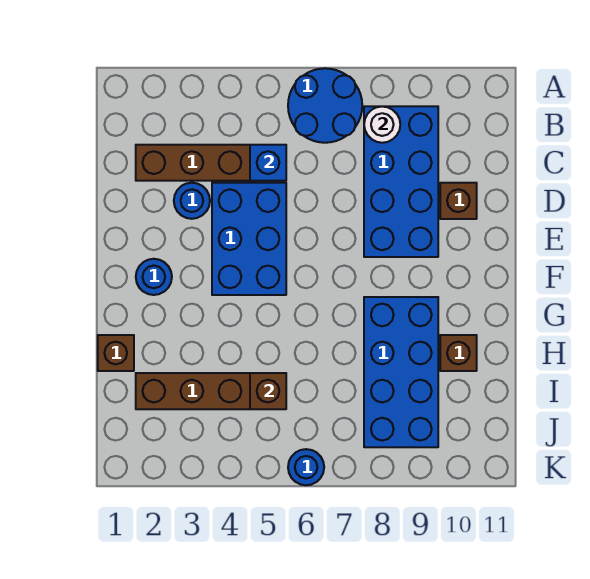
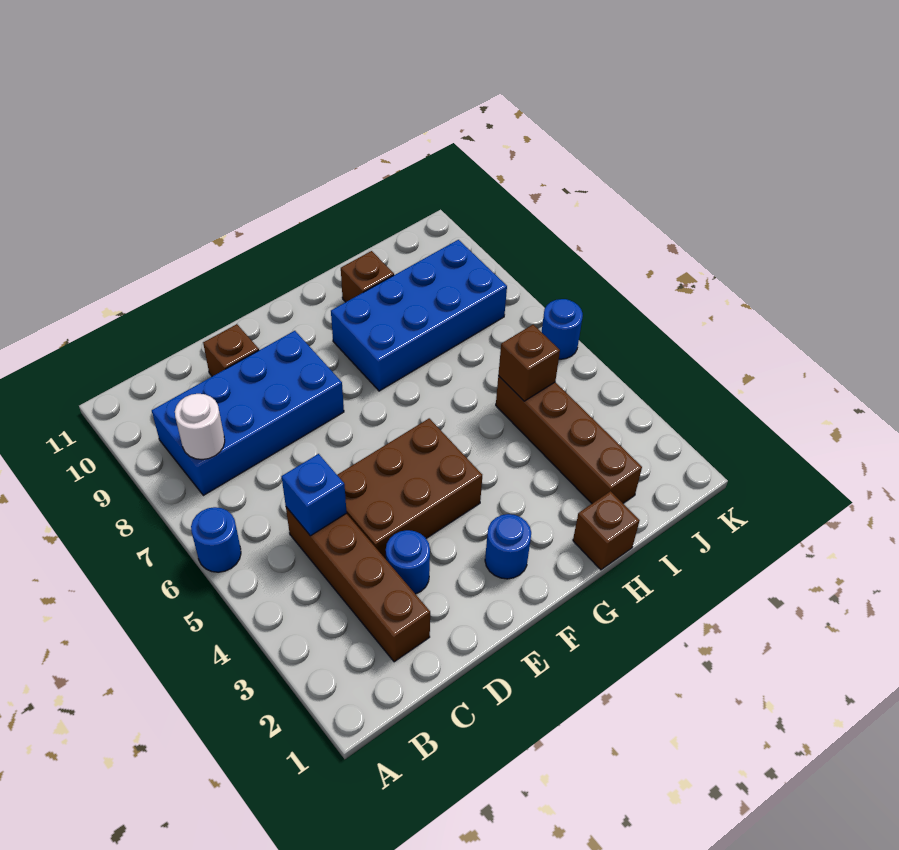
blue round brick A6:B7 level 1 -> blue round brick A6 level 1
blue brick D4:F5 level 1 -> brown brick D4:F5 level 1

